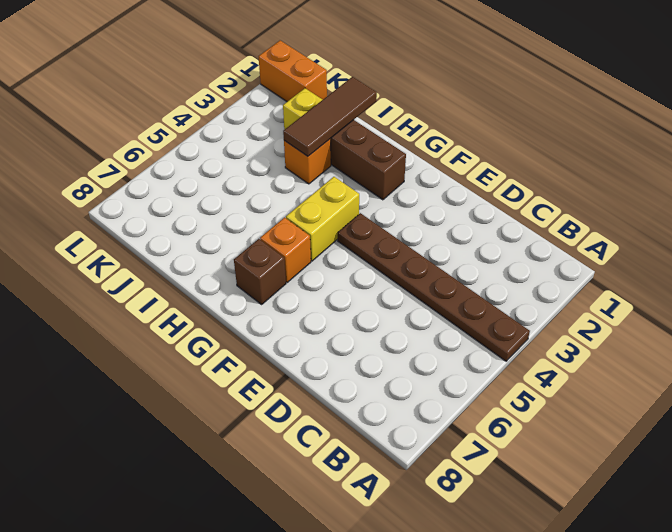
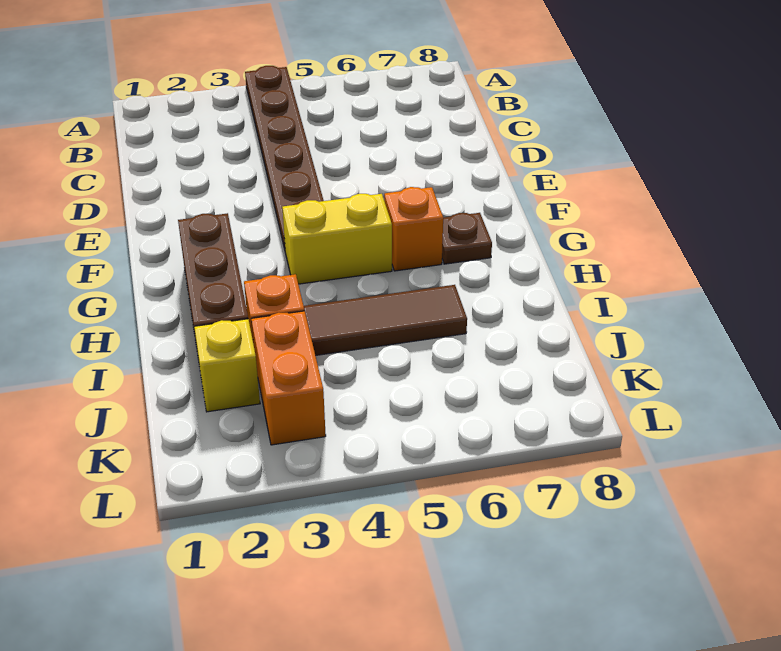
brown brick G7 level 1 -> brown plate G7 level 1
brown tile I1:I3 level 2 -> brown tile I4:I6 level 1
orange brick K1:L1 level 1 -> orange brick J3:K3 level 1

